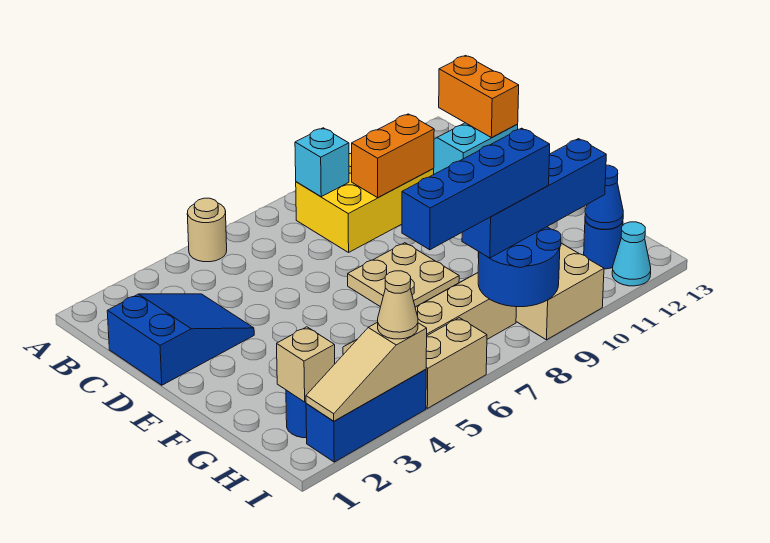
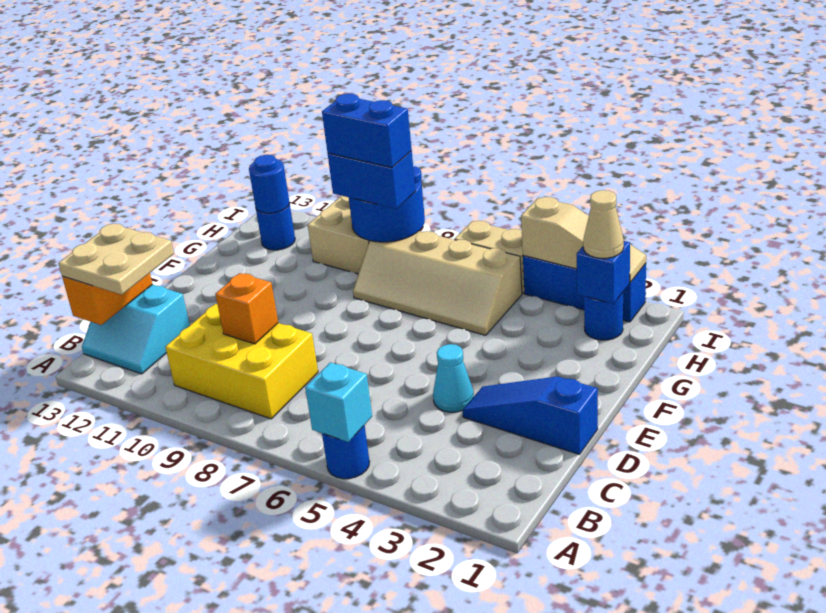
tan round brick A5 level 1 -> blue round brick A5 level 1
cyan brick B8 level 2 -> cyan brick A5 level 2
blue slope C1:D3 level 1 top 1 -> blue slope D1:D3 level 1 top 1
orange brick C9:C10 level 2 -> orange brick C9 level 2
tan plate E7:F8 level 1 -> tan plate B12:C13 level 3
tan brick H2 level 2 -> blue brick H2 level 2
blue brick H6:H9 level 4 -> blue brick H8:H9 level 4
blue brick H8:H11 level 3 -> blue brick H8:H9 level 3
blue cone H12 level 2 -> blue round brick H12 level 2
tan cone I4 level 3 -> tan cone H2 level 3
cyan cone I12 level 1 -> cyan cone D4 level 1

